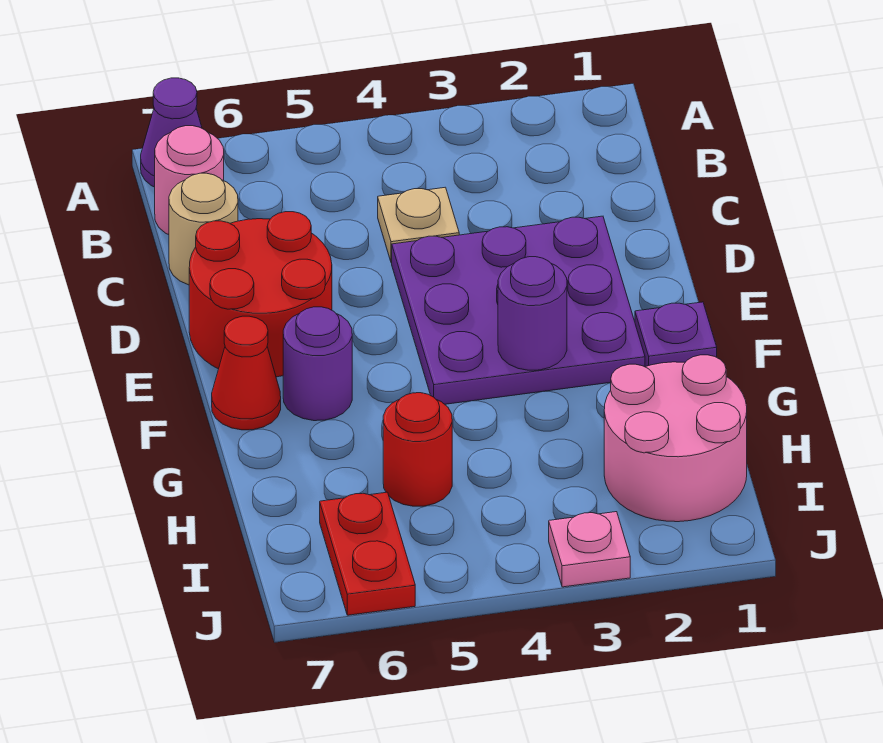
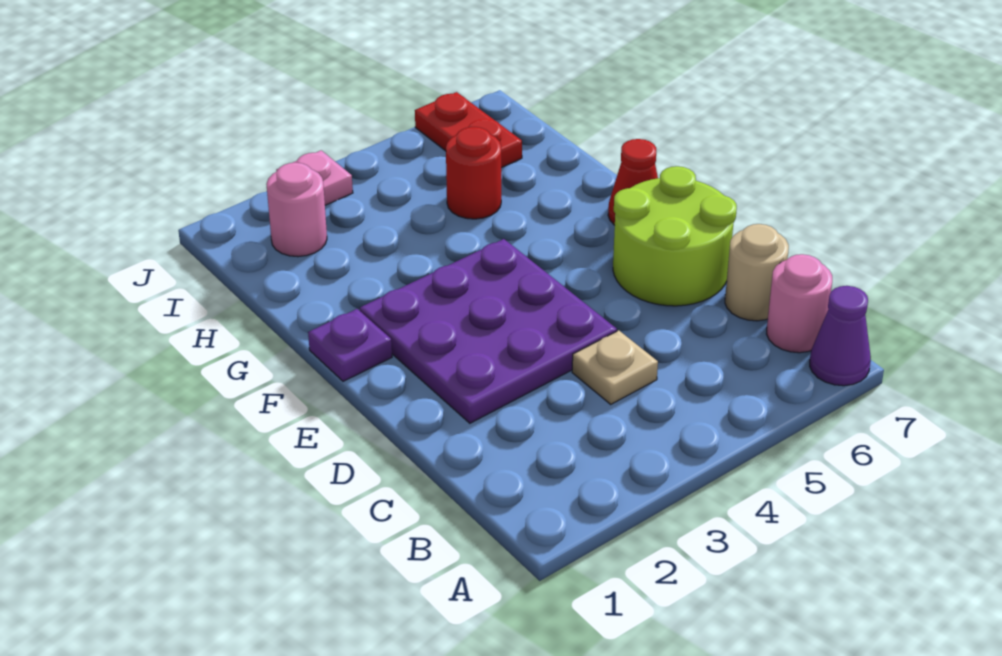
red round brick D6:E7 level 1 -> lime round brick D6:E7 level 1
purple round brick F3 level 2 -> none
purple round brick F6 level 1 -> none
pink round brick H1:I2 level 1 -> pink round brick I2 level 1

